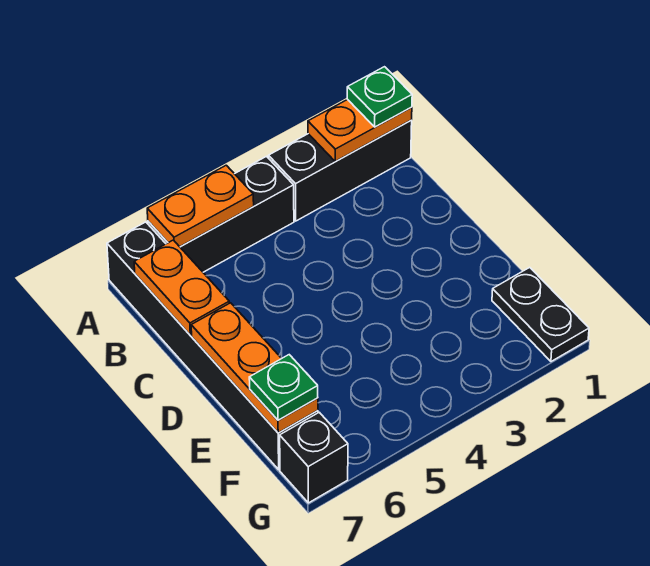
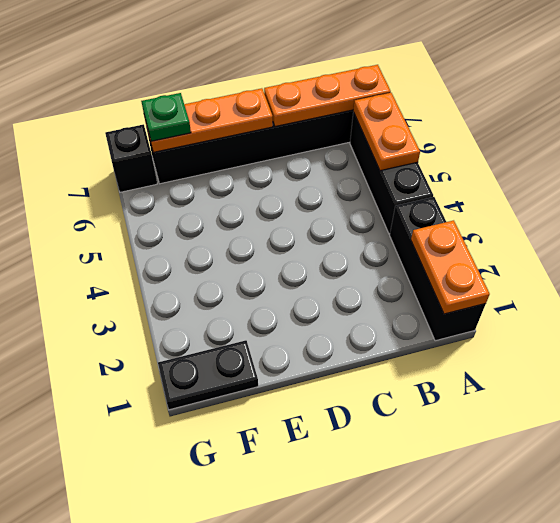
green plate A1 level 3 -> none
orange plate B7:C7 level 2 -> orange plate A7:C7 level 2

